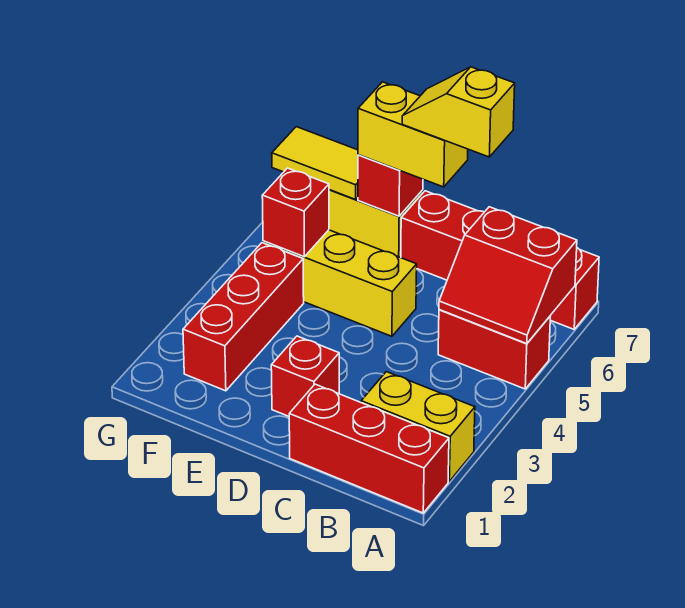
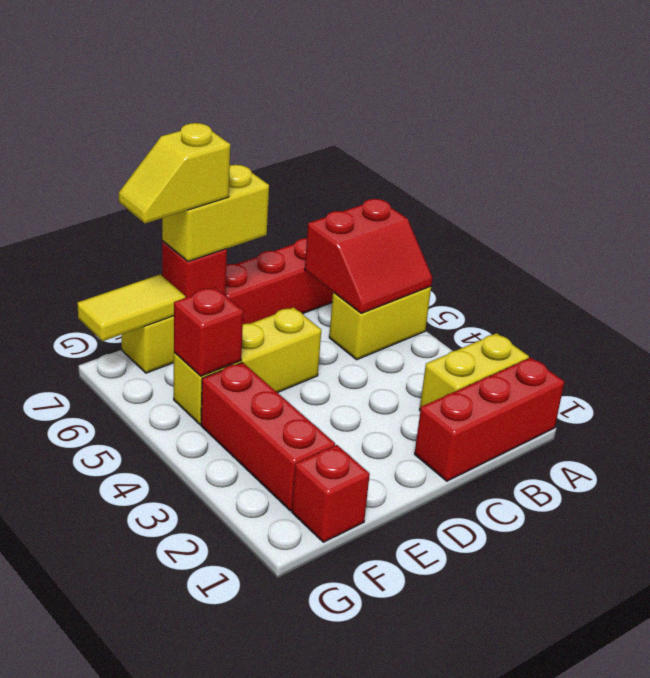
red brick A5:B5 level 1 -> yellow brick A5:B5 level 1
yellow slope C7:D7 level 4 top C -> yellow slope E7:F7 level 4 top E
red brick D2 level 1 -> red brick F1 level 1

